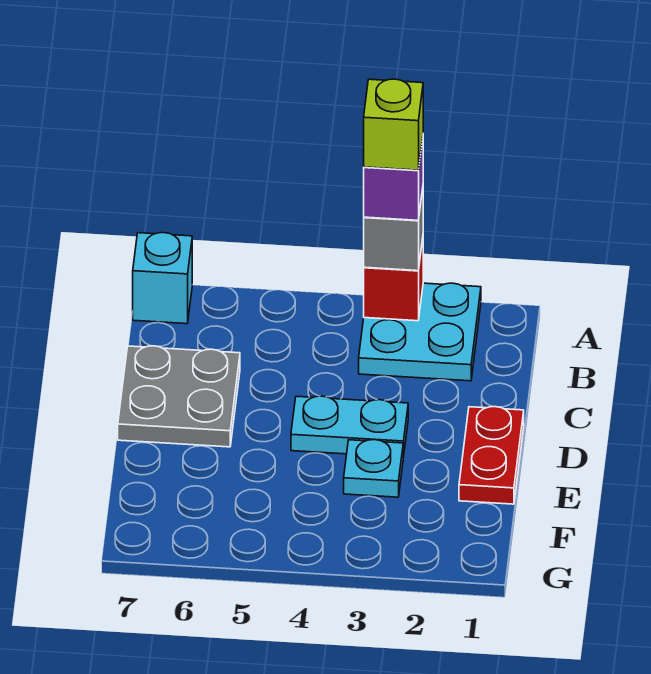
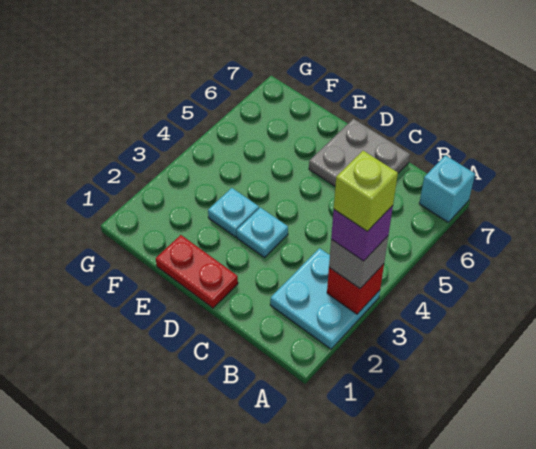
cyan plate D3:D4 level 1 -> cyan plate D3 level 1

